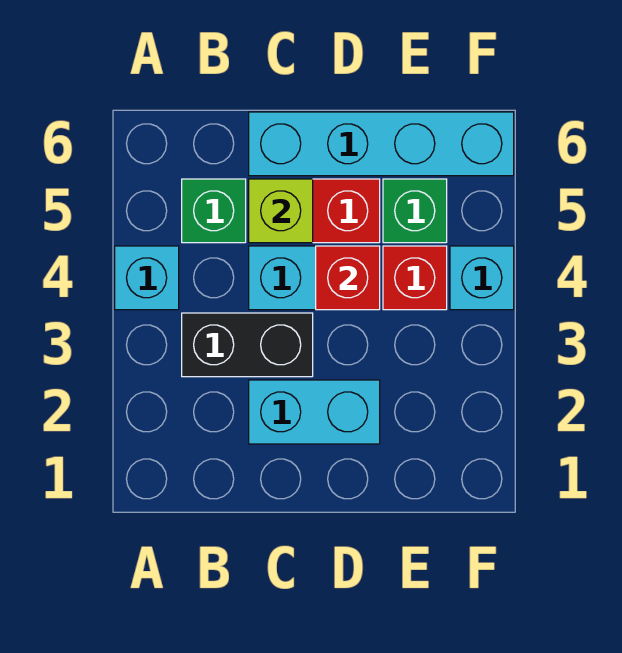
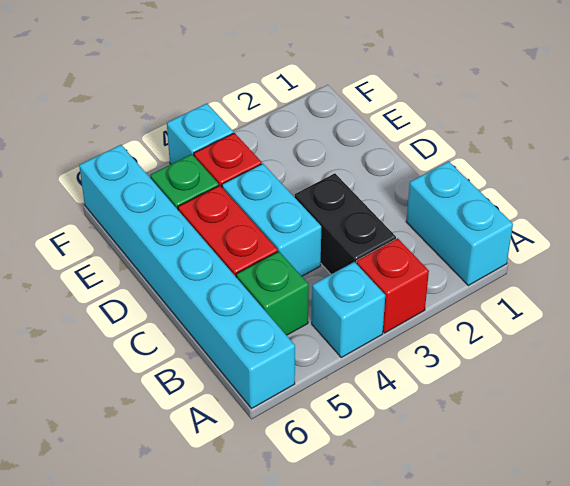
cyan brick C2:D2 level 1 -> cyan brick A1:B1 level 1
lime brick C5 level 2 -> none
cyan brick C6:F6 level 1 -> cyan brick A6:F6 level 1
red brick D4 level 2 -> red brick A3 level 1

